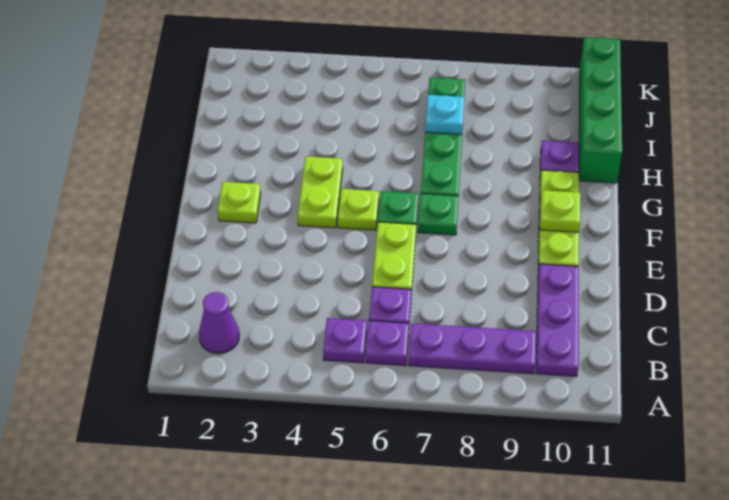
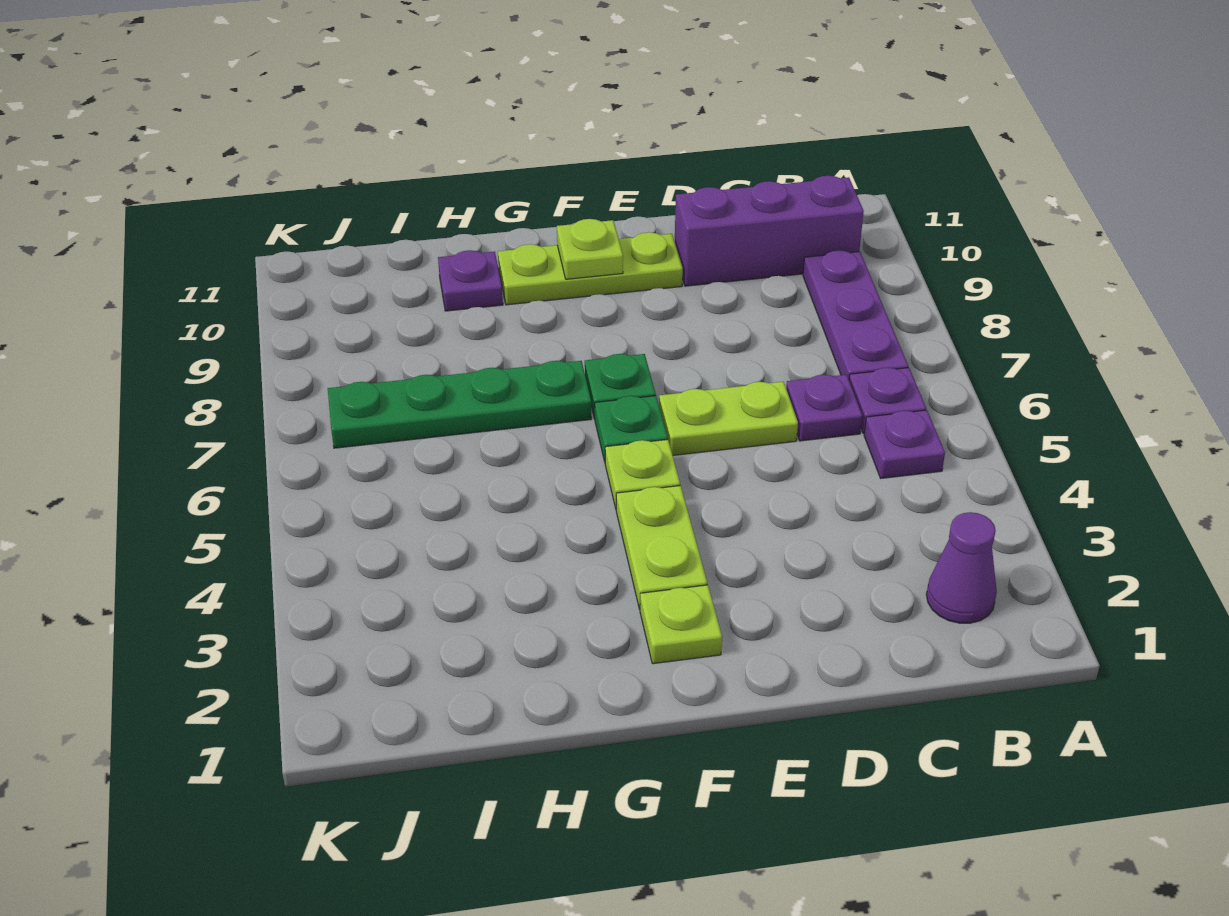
purple plate B10:D10 level 1 -> purple brick B10:D10 level 1
lime plate F4:G4 level 1 -> lime plate F3:F4 level 1
green brick H11:K11 level 1 -> none
cyan plate I7 level 2 -> none

